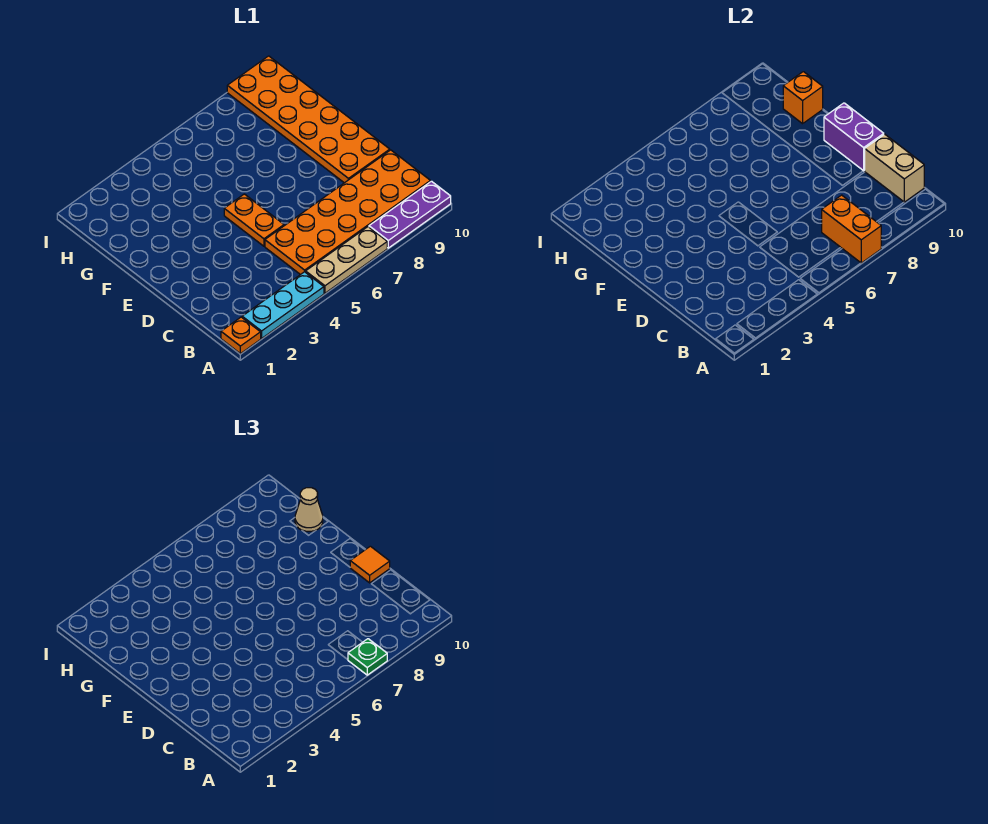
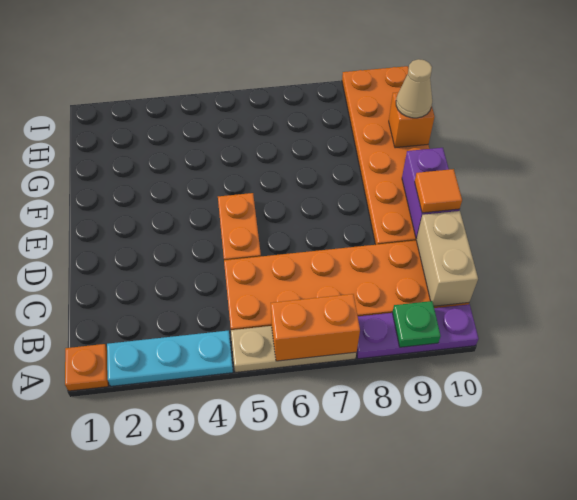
orange brick A7:B7 level 2 -> orange brick A6:A7 level 2
green plate A7 level 3 -> green plate A9 level 2

